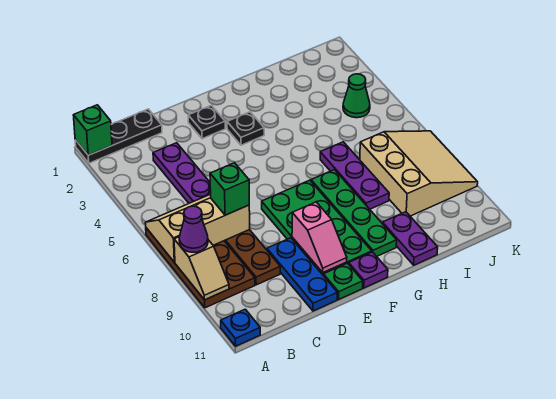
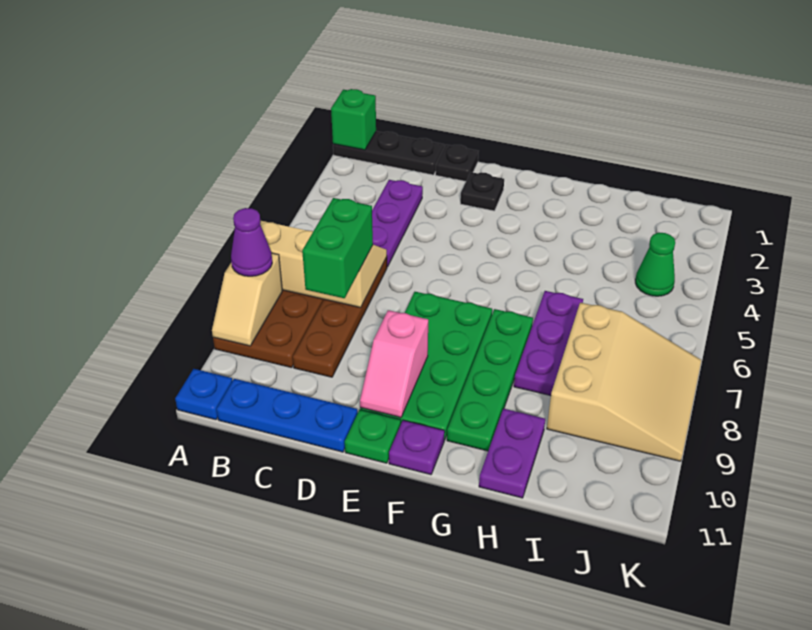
green brick C7 level 3 -> green brick C7:C8 level 3
blue plate D9:D11 level 1 -> blue plate B11:D11 level 1
black plate F3 level 1 -> black plate D1 level 1

